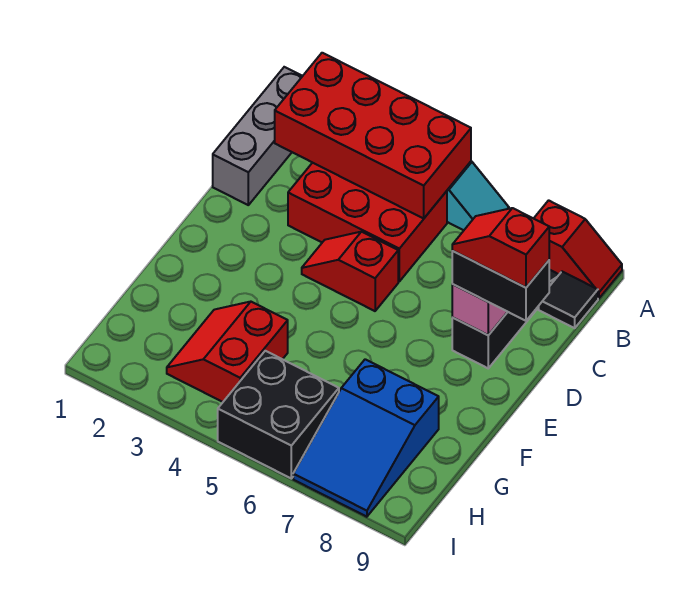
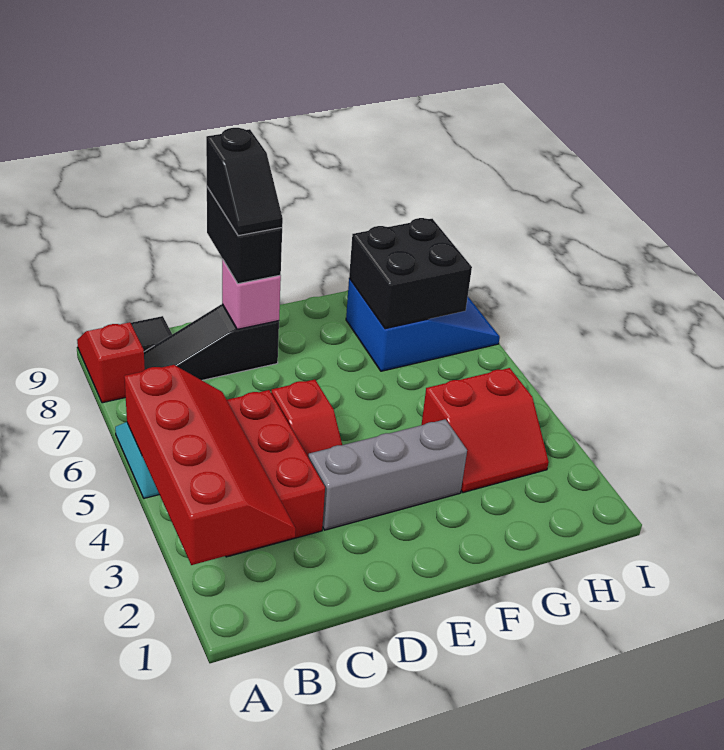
grey brick A1:C1 level 1 -> grey brick D3:F3 level 1
red brick A2:B5 level 2 -> red slope A2:B5 level 2 top A
red slope D8:D9 level 4 top 9 -> black slope D8:D9 level 4 top 9
black brick H5:I6 level 1 -> black brick G7:H8 level 2

